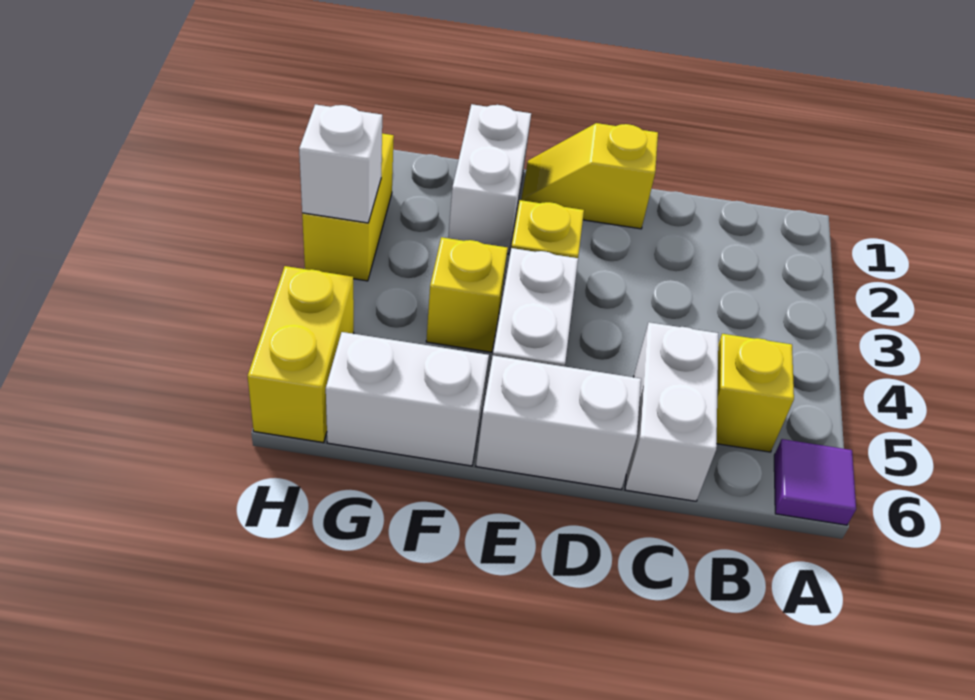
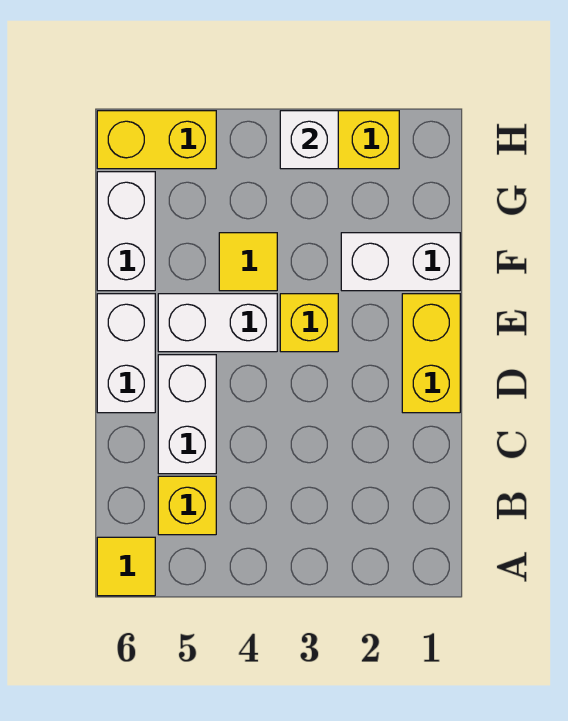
purple tile A6 level 1 -> yellow tile A6 level 1
white brick C5:C6 level 1 -> white brick C5:D5 level 1
yellow slope D1:E1 level 1 top D -> yellow brick D1:E1 level 1
yellow brick F4 level 1 -> yellow tile F4 level 1

